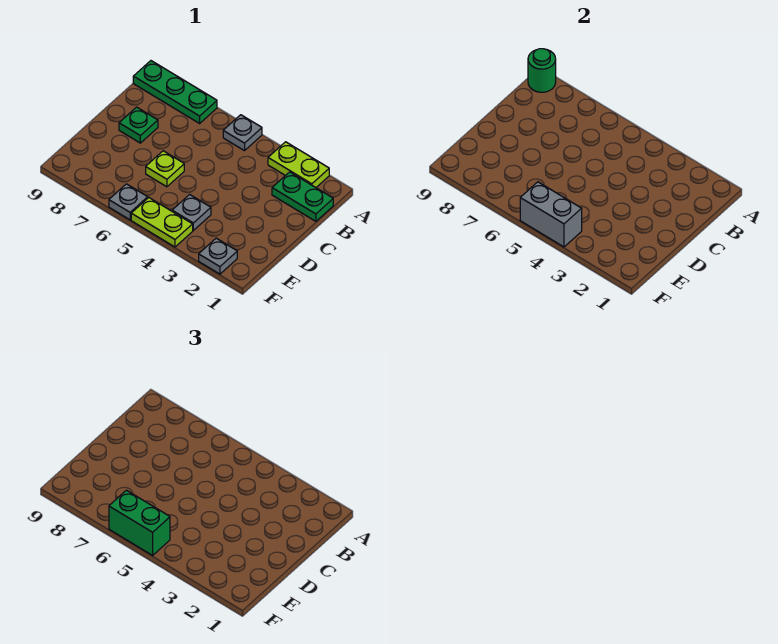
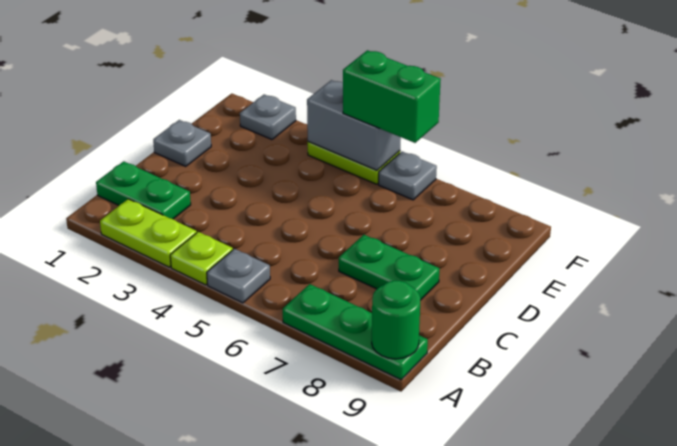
green plate C8 level 1 -> green plate C7:C8 level 1
lime plate D6 level 1 -> lime plate A4 level 1
grey plate E4 level 1 -> grey plate D1 level 1

